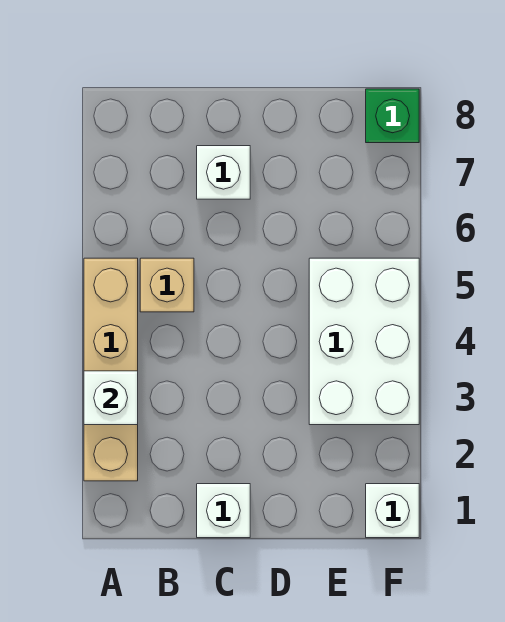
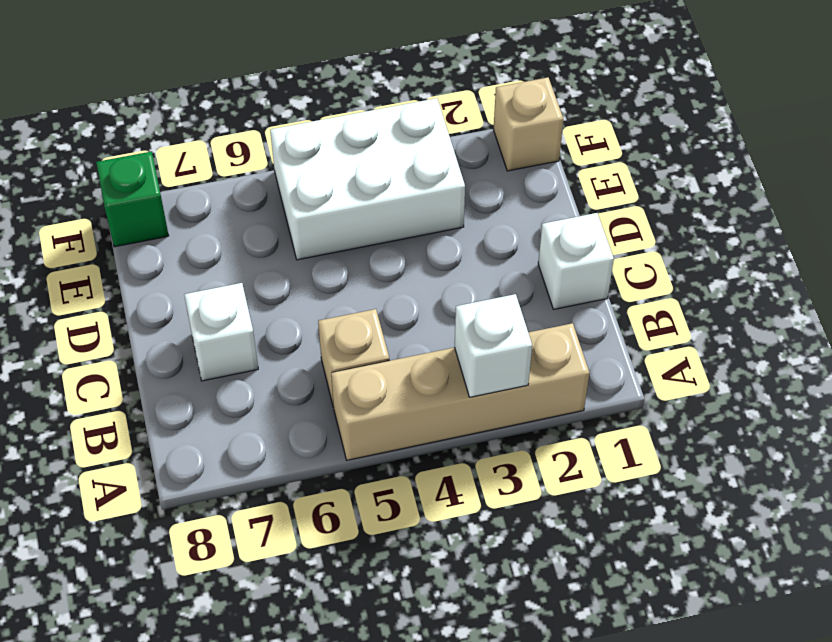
white brick F1 level 1 -> tan brick F1 level 1

